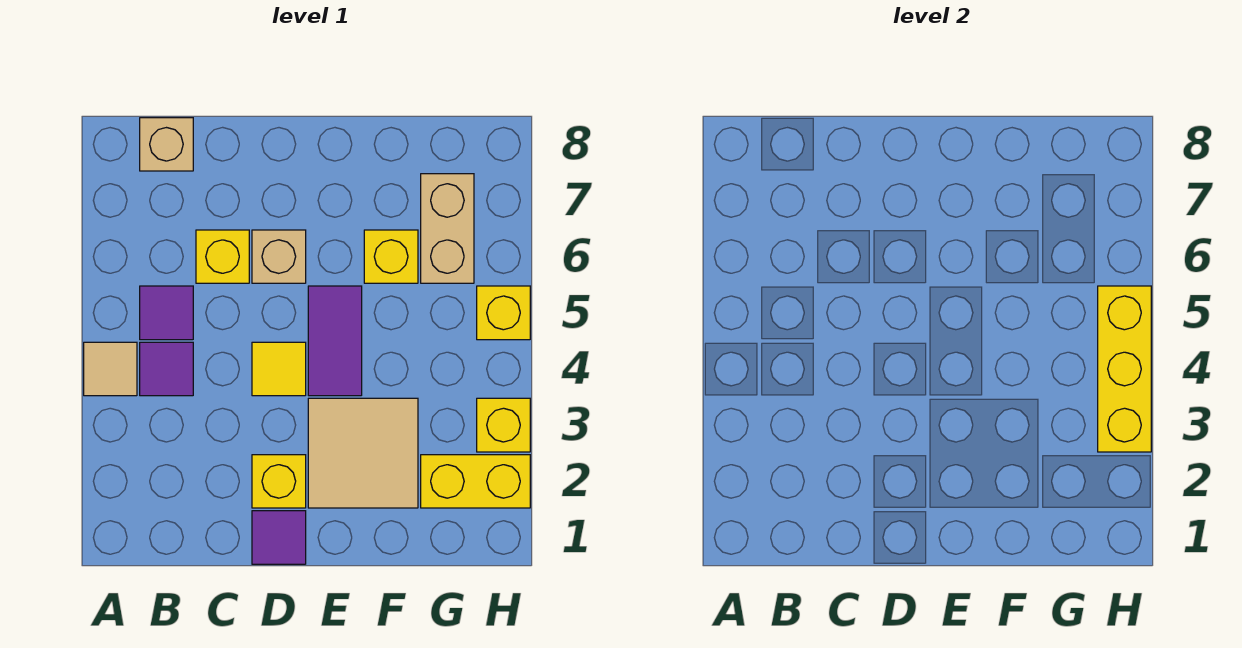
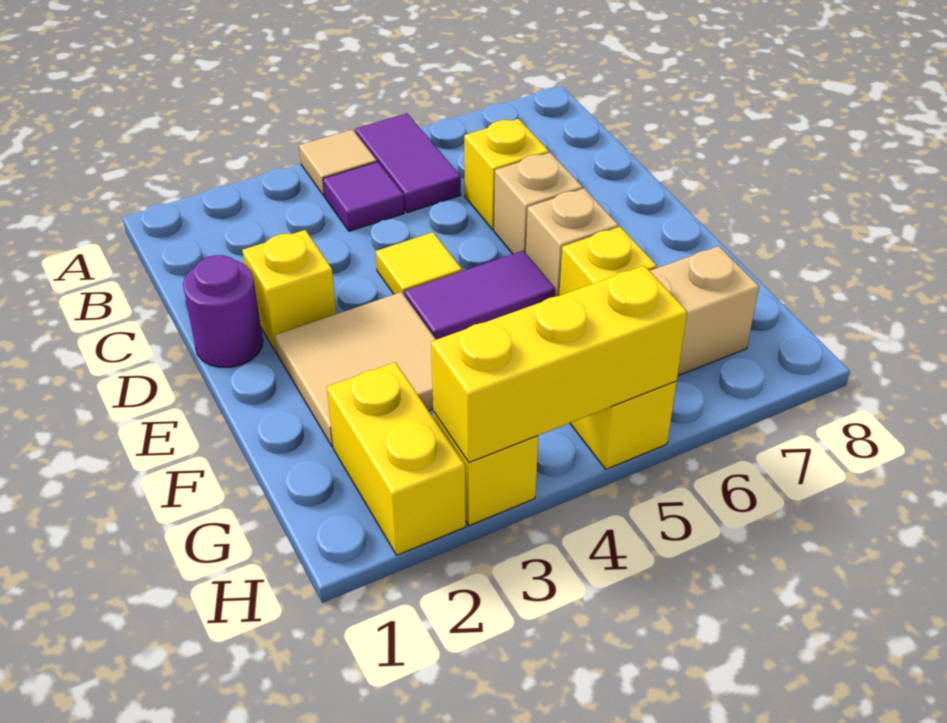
purple tile B5 level 1 -> purple tile A5:B5 level 1
tan brick B8 level 1 -> tan brick E6 level 1
purple tile D1 level 1 -> purple round brick D1 level 1

